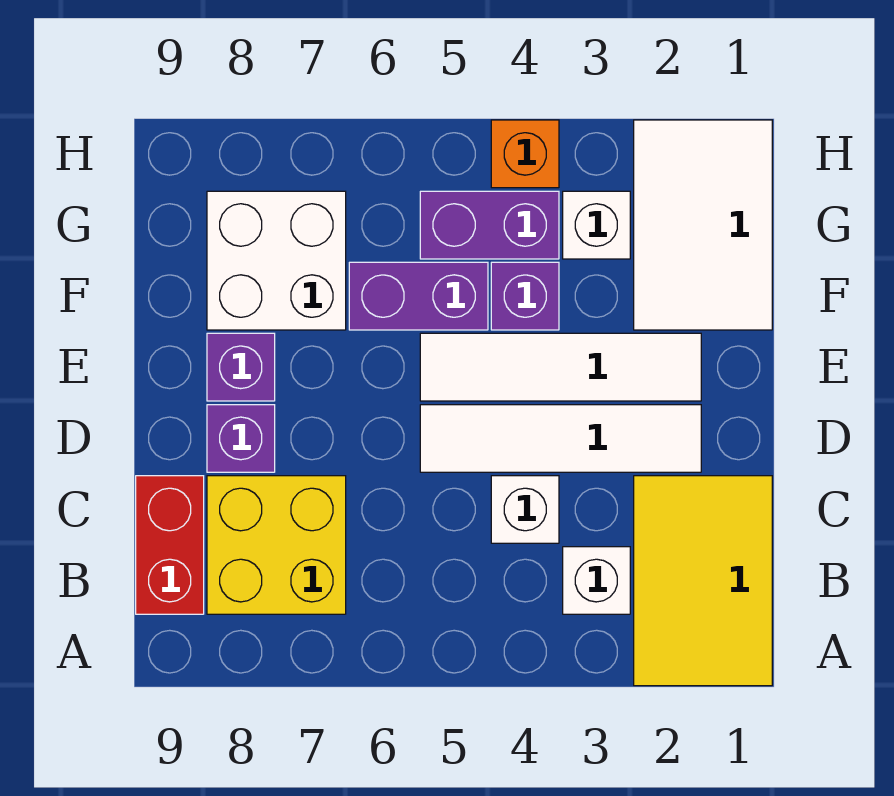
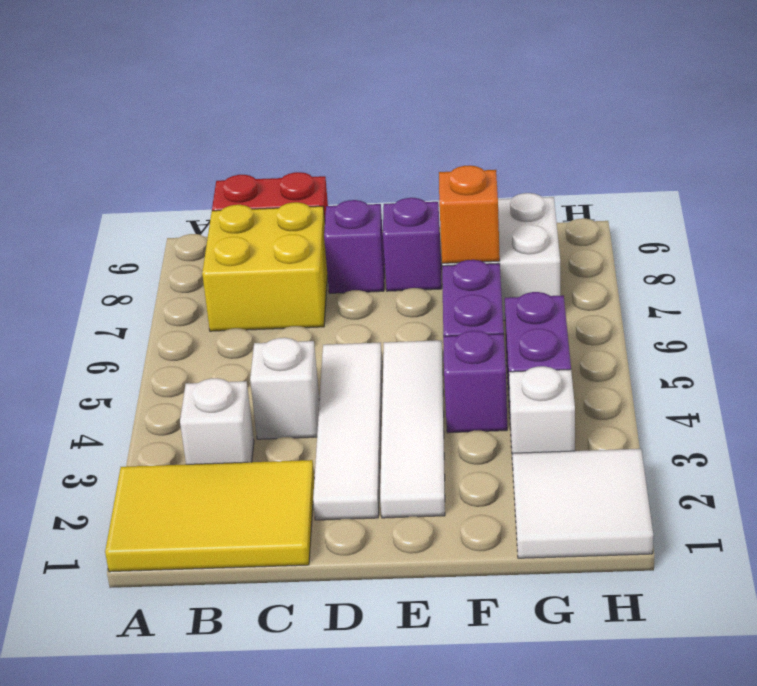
white tile F1:H2 level 1 -> white tile G1:H2 level 1
orange brick H4 level 1 -> orange brick F7 level 2

